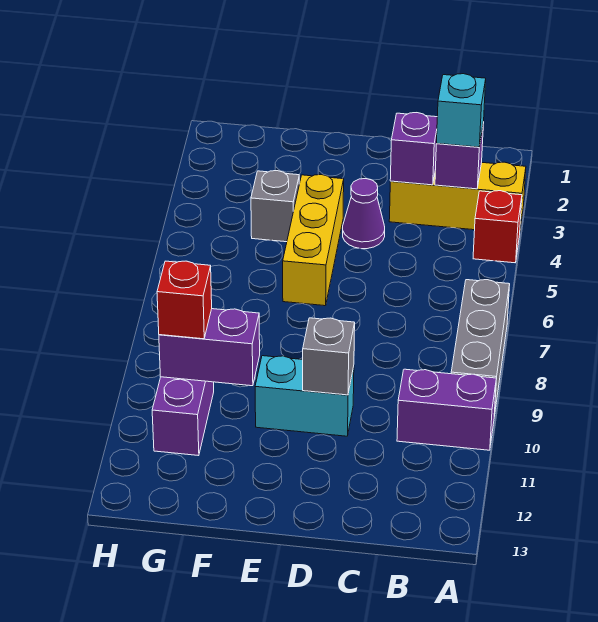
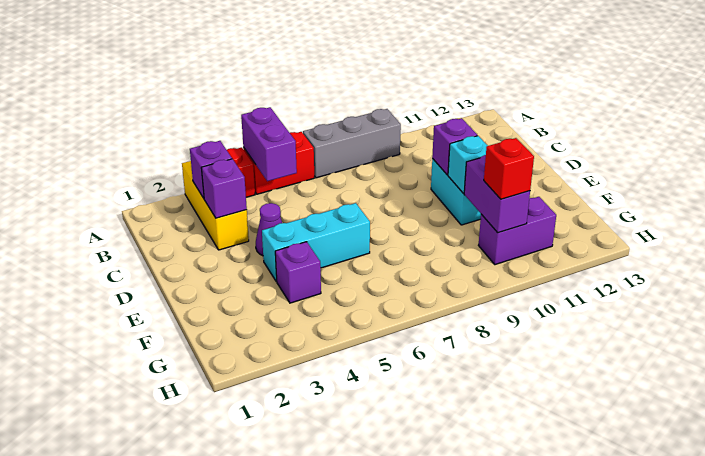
none -> red brick A5:A6 level 1
purple brick A10:B10 level 1 -> purple brick A5:B5 level 2
cyan brick B3 level 3 -> cyan brick E10 level 2
grey brick D10 level 2 -> purple brick D10 level 2
yellow brick E4:E6 level 1 -> cyan brick E4:E6 level 1
grey brick F4 level 1 -> purple brick F4 level 1

